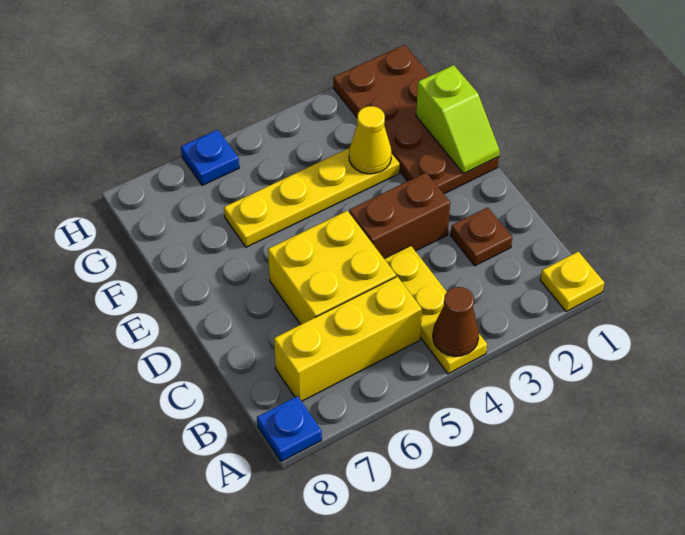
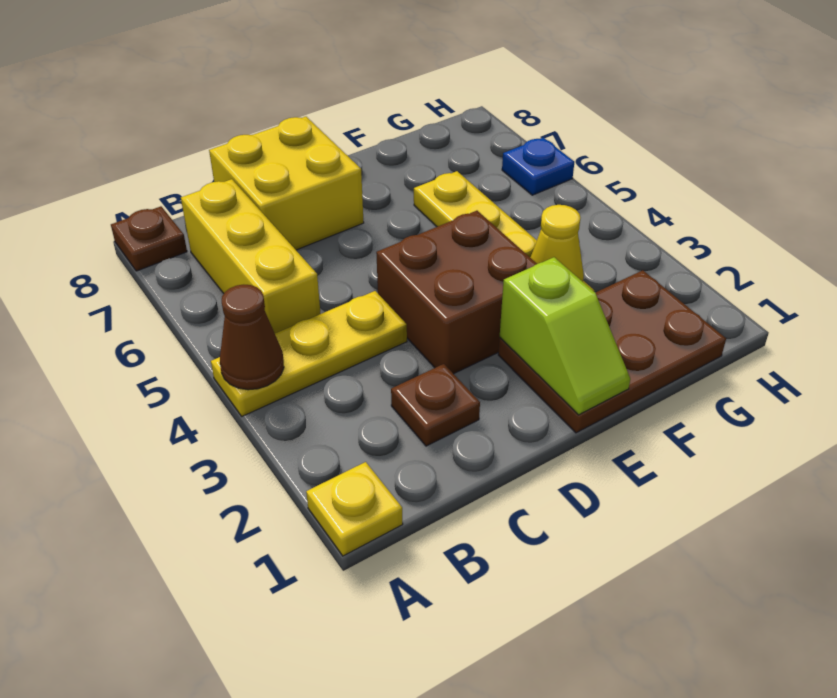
blue plate A8 level 1 -> brown plate A8 level 1
yellow brick C5:D6 level 1 -> yellow brick C7:D8 level 1
brown brick D3:D4 level 1 -> brown brick D3:E4 level 1
brown plate E1:H2 level 1 -> brown plate E1:G2 level 1
lime slope E1:F1 level 2 top F -> lime slope E1:E2 level 2 top 2

